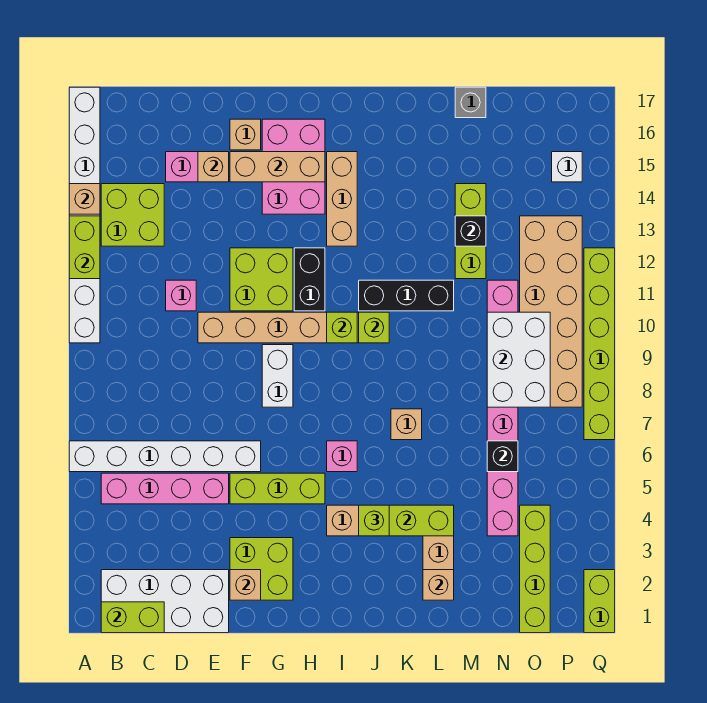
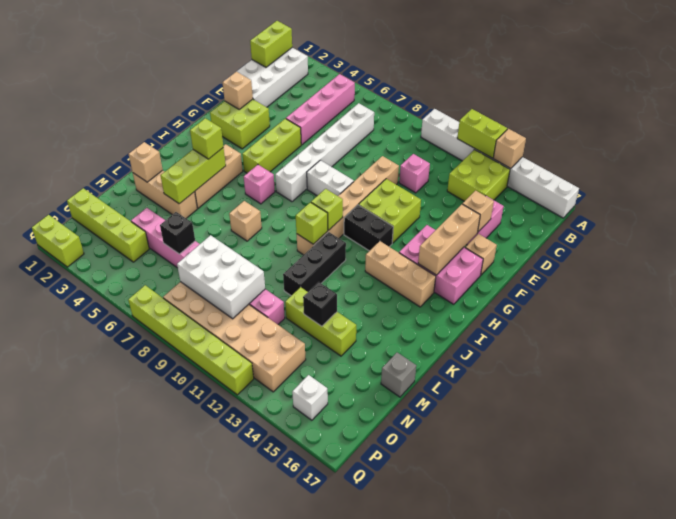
white brick A6:F6 level 1 -> white brick C7:H7 level 1

